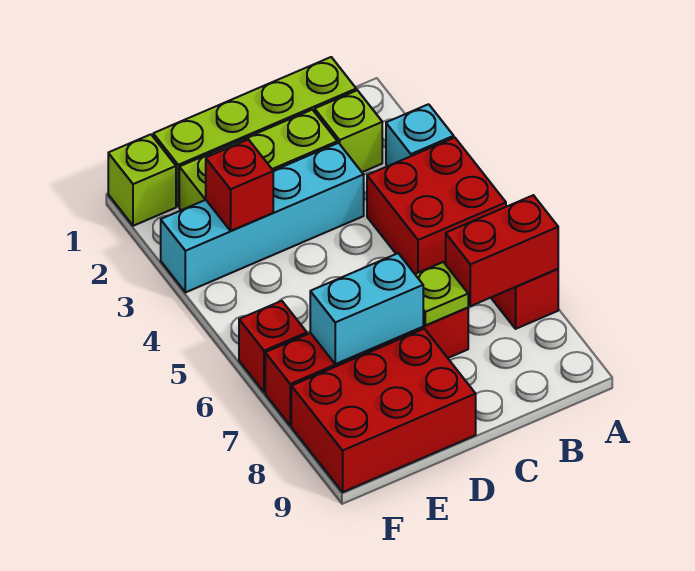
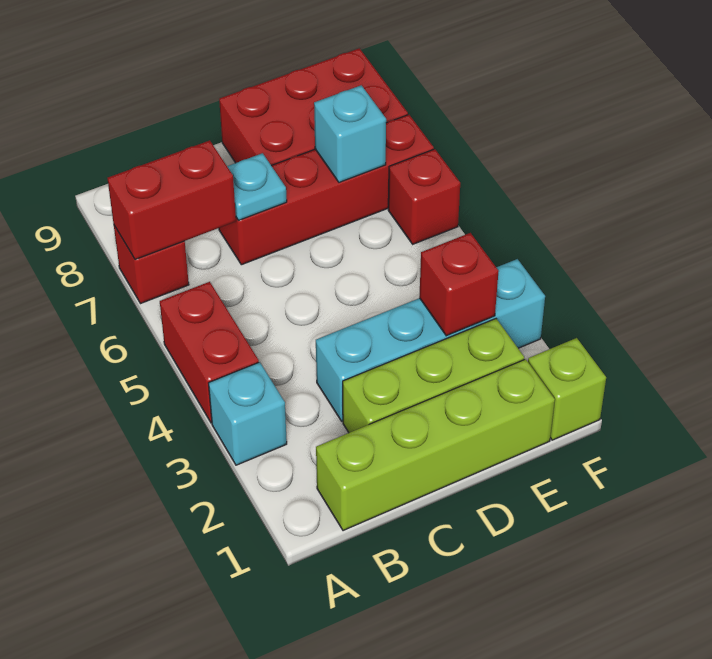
red brick A4:B5 level 1 -> red brick A4:A5 level 1
lime brick B2 level 1 -> none
lime plate C7 level 2 -> cyan plate C7 level 2
cyan brick D7:E7 level 2 -> cyan brick E7 level 2

